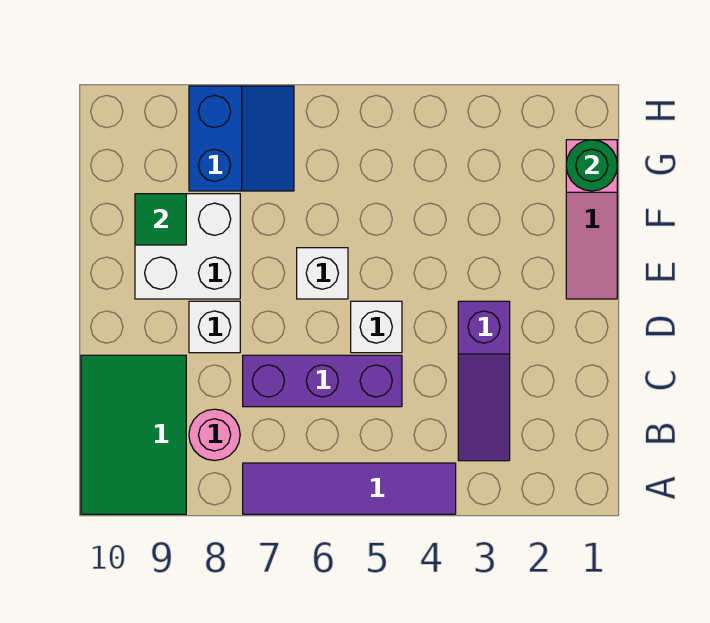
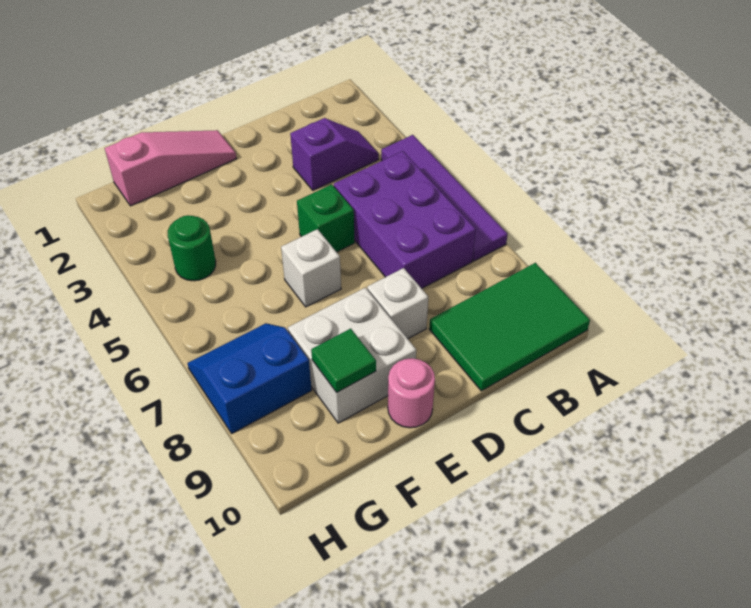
purple slope B3:D3 level 1 top D -> purple slope B3:C3 level 1 top C
pink round brick B8 level 1 -> pink round brick E10 level 1
purple brick C5:C7 level 1 -> purple brick B5:C7 level 1
white brick D5 level 1 -> green brick D5 level 1
green round brick G1 level 2 -> green round brick G4 level 1

